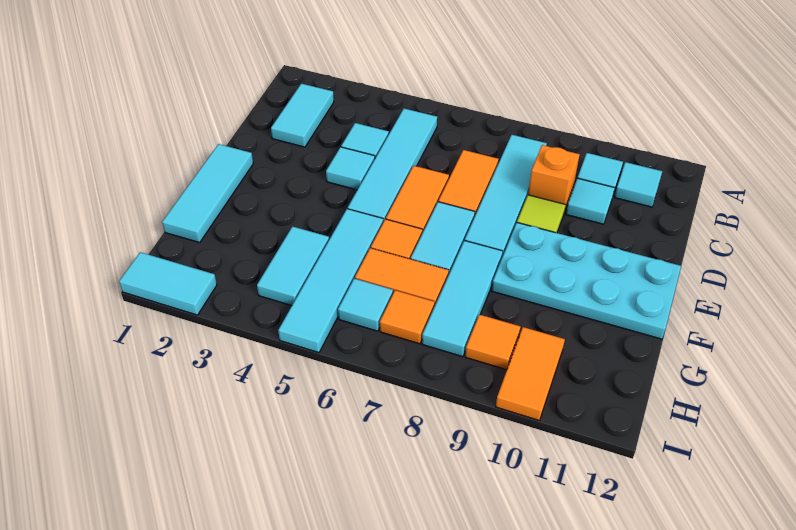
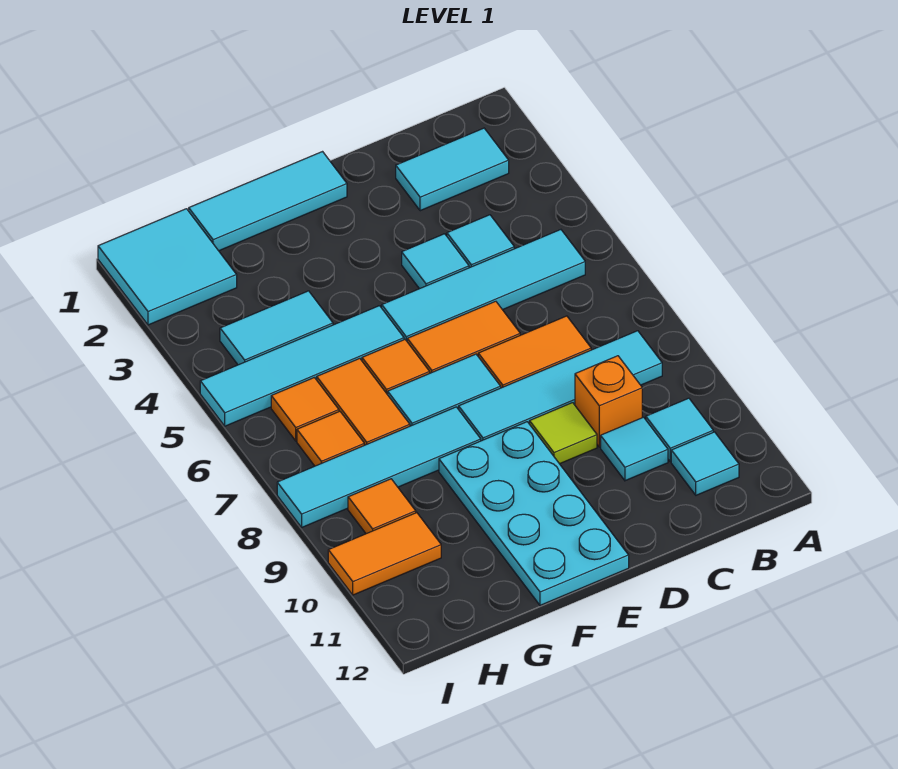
cyan tile F8:H8 level 1 -> cyan tile F8:I8 level 1
cyan tile H6 level 1 -> orange tile H6 level 1
cyan tile I1:I2 level 1 -> cyan tile H1:I2 level 1

